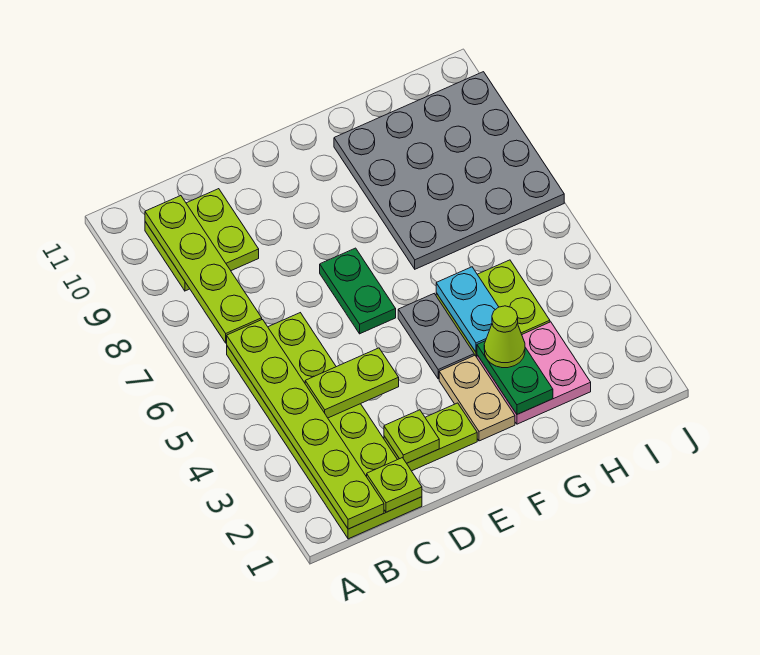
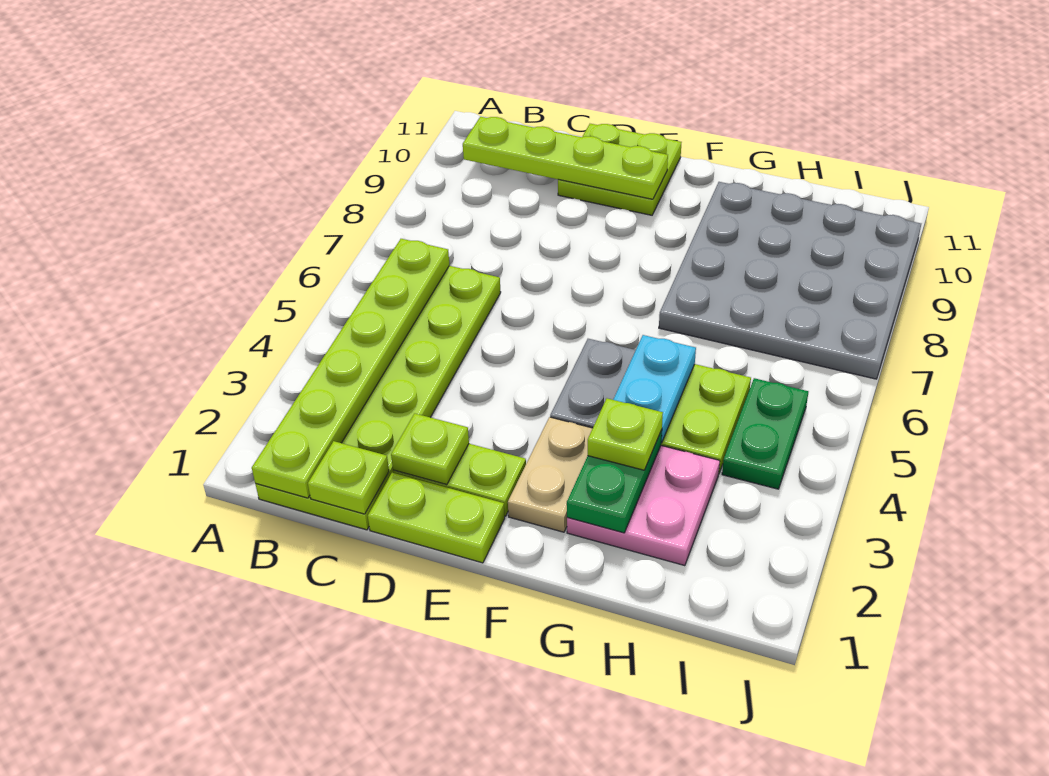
lime plate B7:B10 level 2 -> lime plate B10:E10 level 2
lime plate B9:C10 level 1 -> lime plate D10:E11 level 1
lime plate C4:D4 level 2 -> lime plate D1:E1 level 1
green plate E6:E7 level 1 -> green plate I4:I5 level 1
lime cone G3 level 3 -> lime plate G3 level 3

